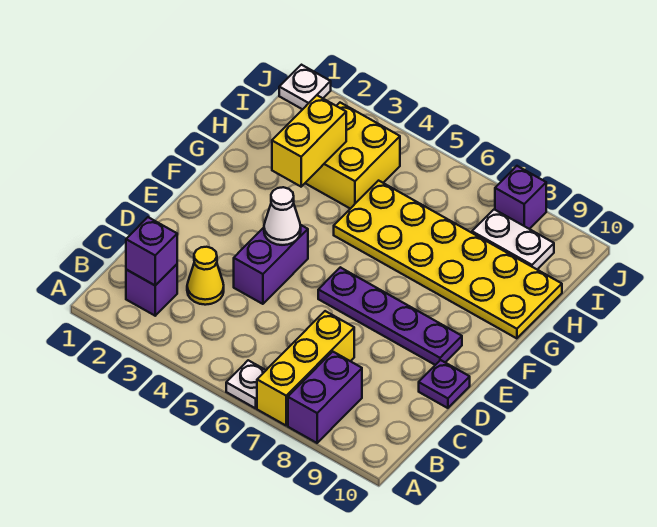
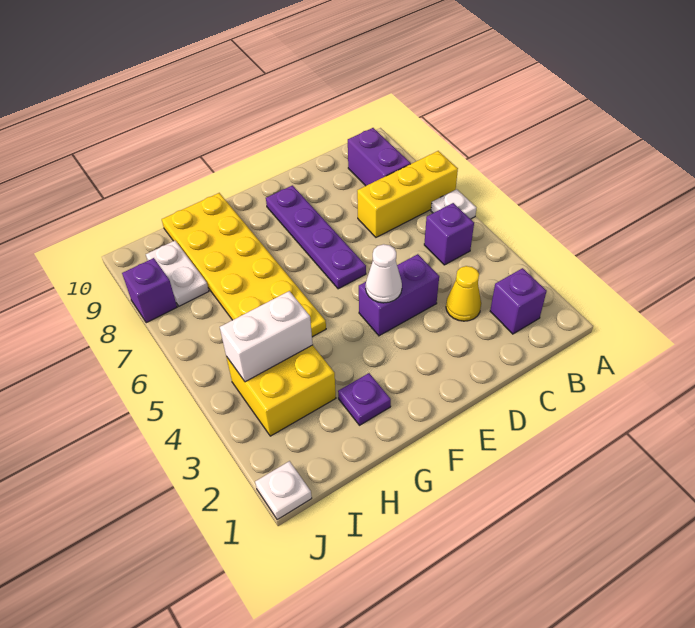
purple brick A8:B8 level 1 -> purple brick B8:B9 level 1
purple brick B2 level 2 -> purple brick B5 level 1
purple plate D10 level 1 -> purple plate G2 level 1
yellow brick G3:H3 level 2 -> none
none -> white brick H4:I4 level 2

